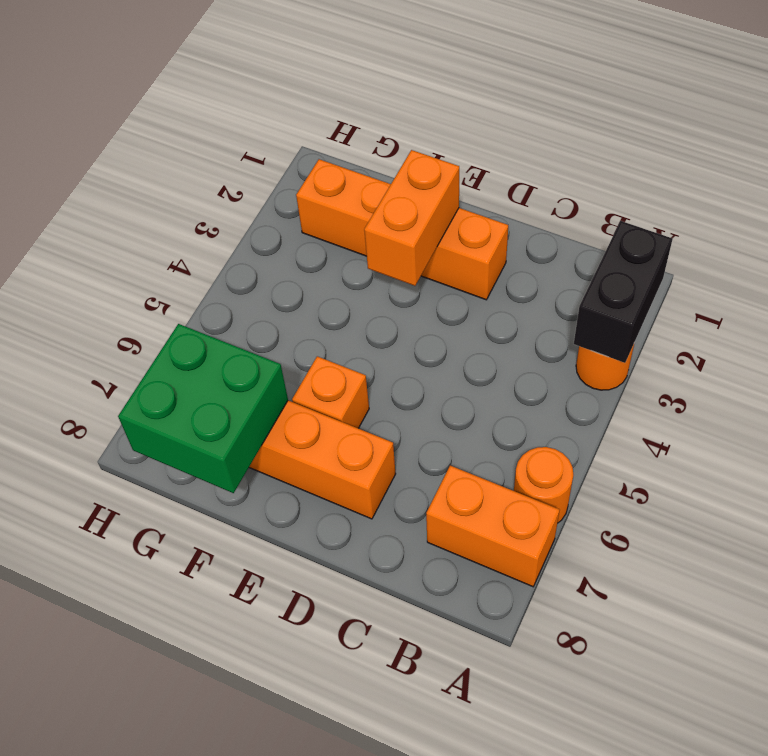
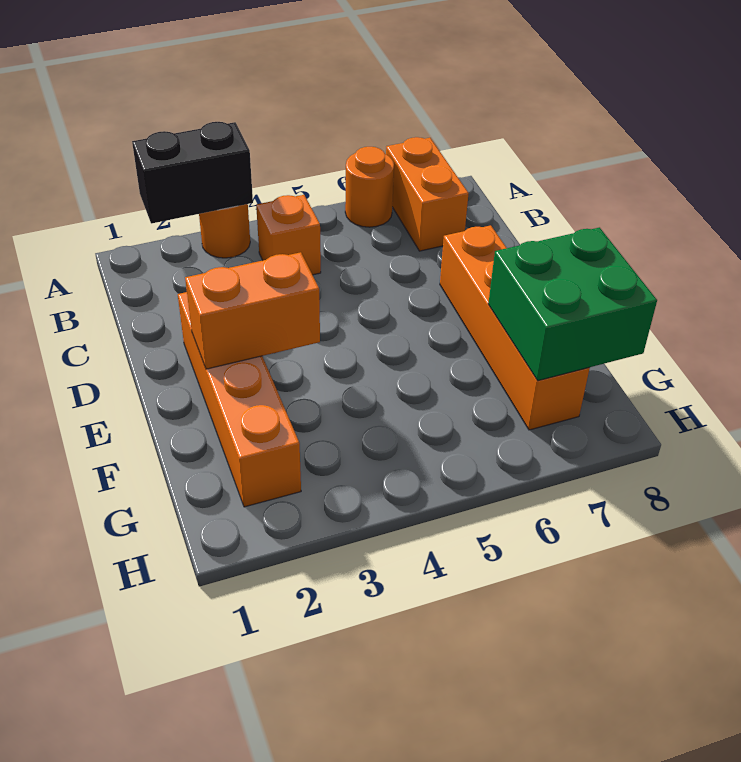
orange brick E6 level 1 -> orange brick B4 level 1

